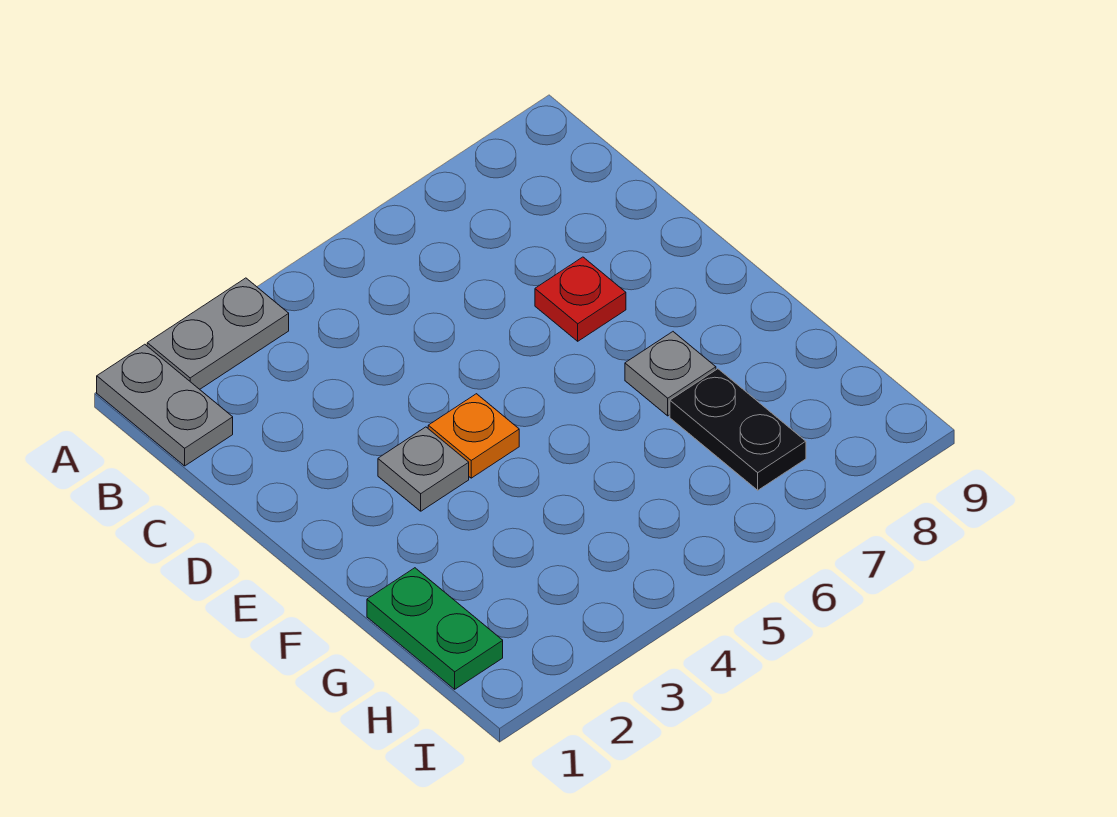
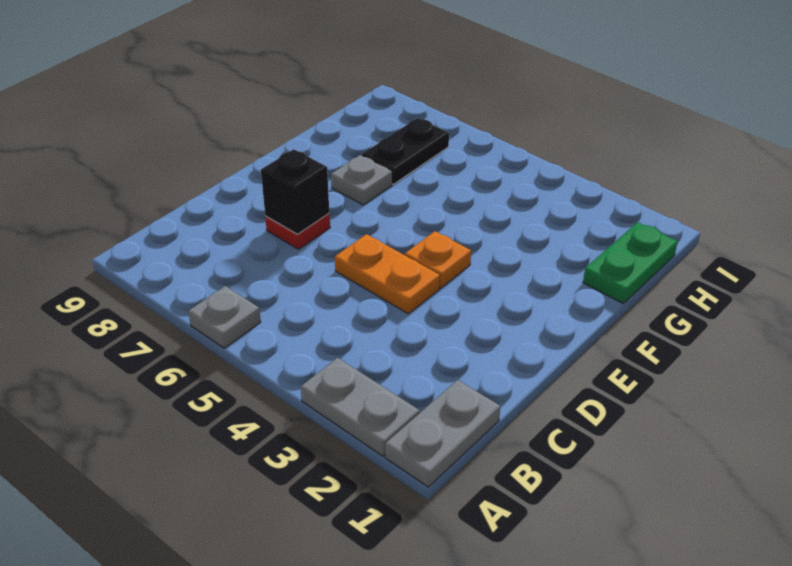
none -> orange plate D4:D5 level 1
none -> black brick D7 level 2
grey plate E3 level 1 -> grey plate A6 level 1

